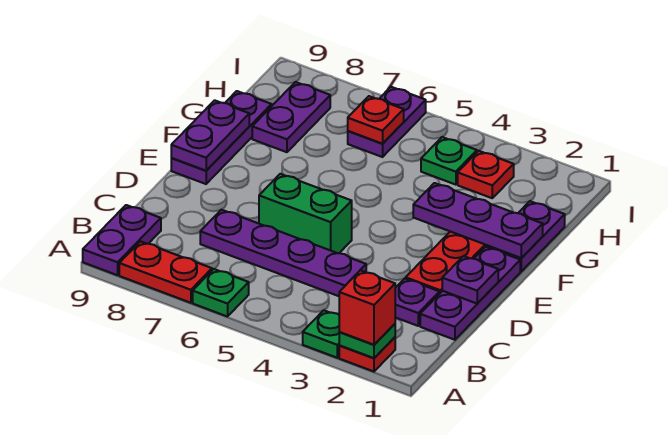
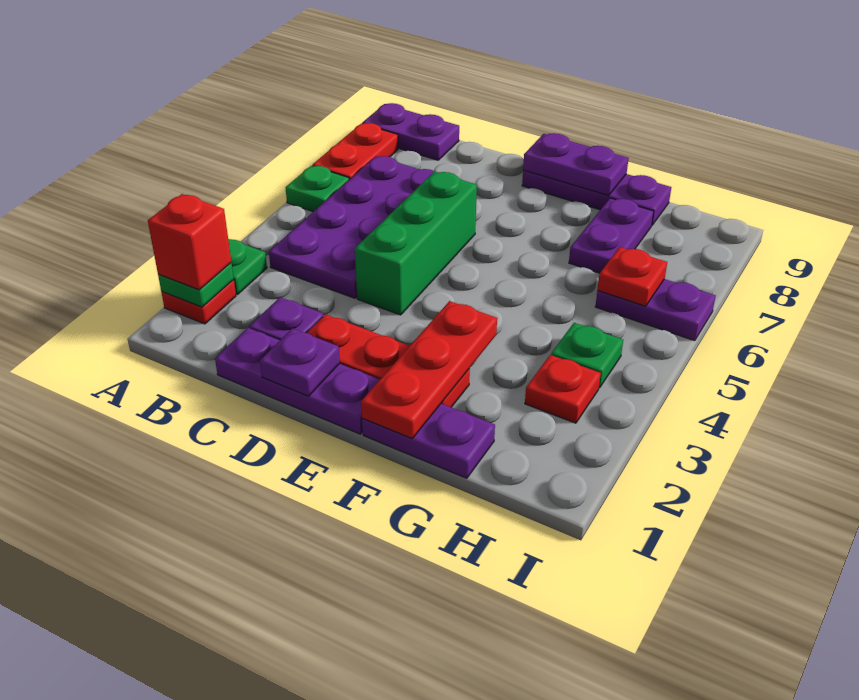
purple plate C4:C7 level 1 -> purple plate B4:C7 level 1
green brick D5:D6 level 1 -> green brick D4:D6 level 1
purple plate F1:F3 level 2 -> red plate F1:F3 level 2
purple plate G8:H8 level 1 -> purple plate G7:G8 level 1

